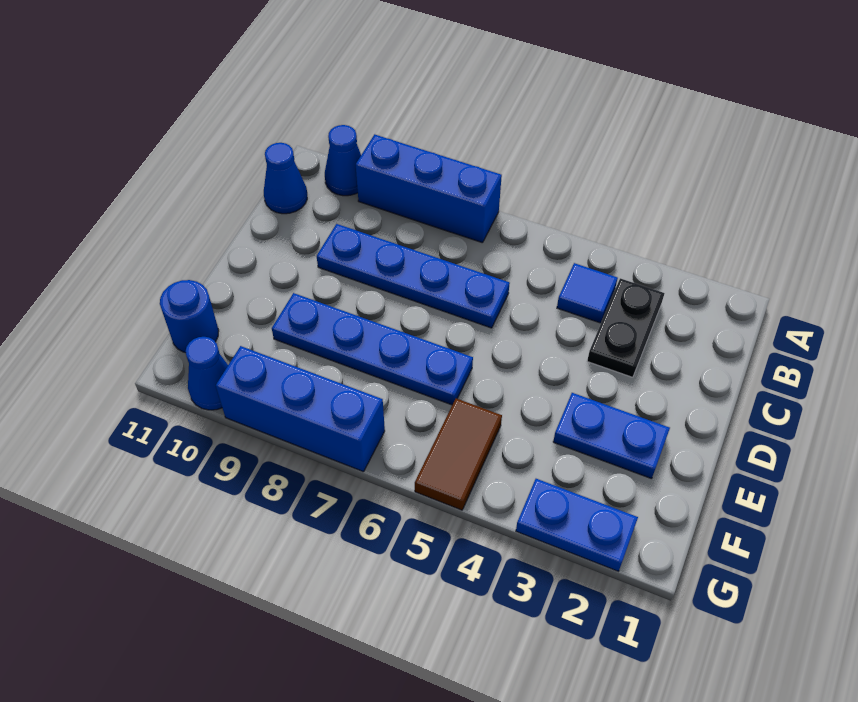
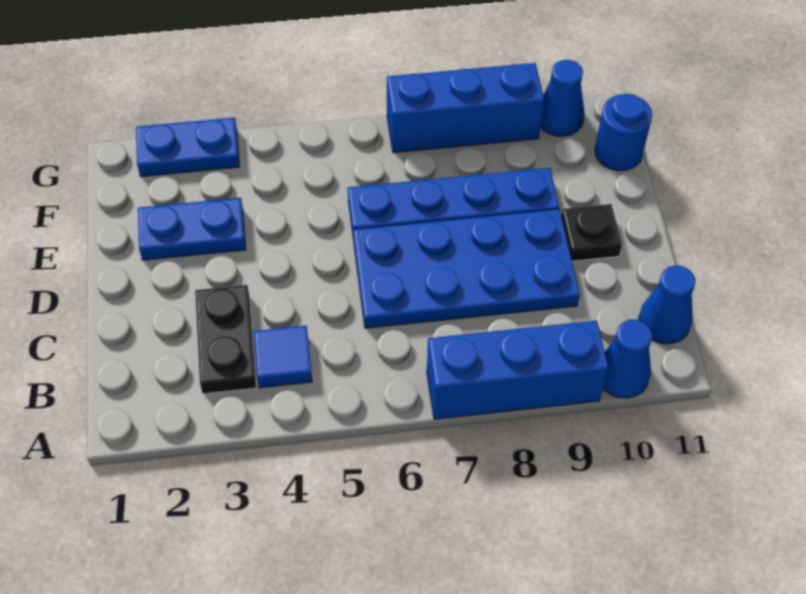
blue plate C6:C9 level 1 -> blue plate C6:D9 level 1
none -> black plate D10 level 1
brown tile F5:G5 level 1 -> none

